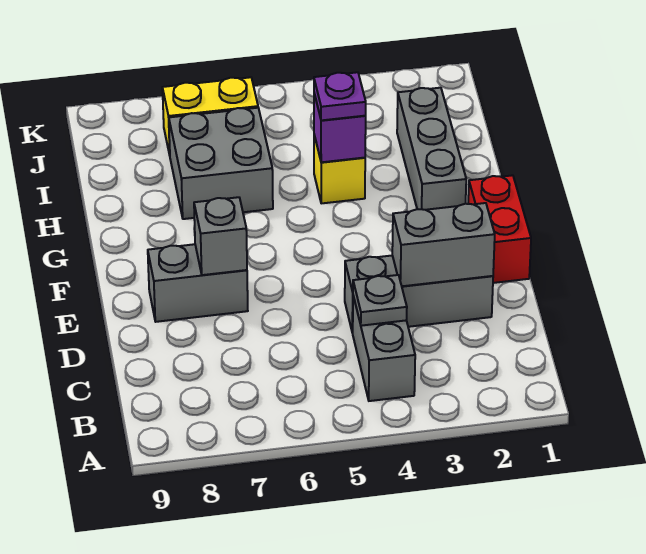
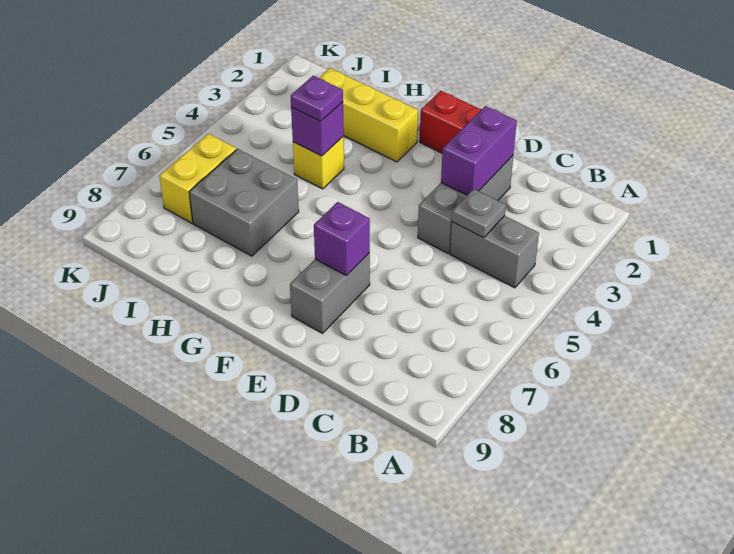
grey brick D2:D3 level 2 -> purple brick D2:D3 level 2
grey brick E7 level 2 -> purple brick E7 level 2
grey brick G2:I2 level 1 -> yellow brick G2:I2 level 1

